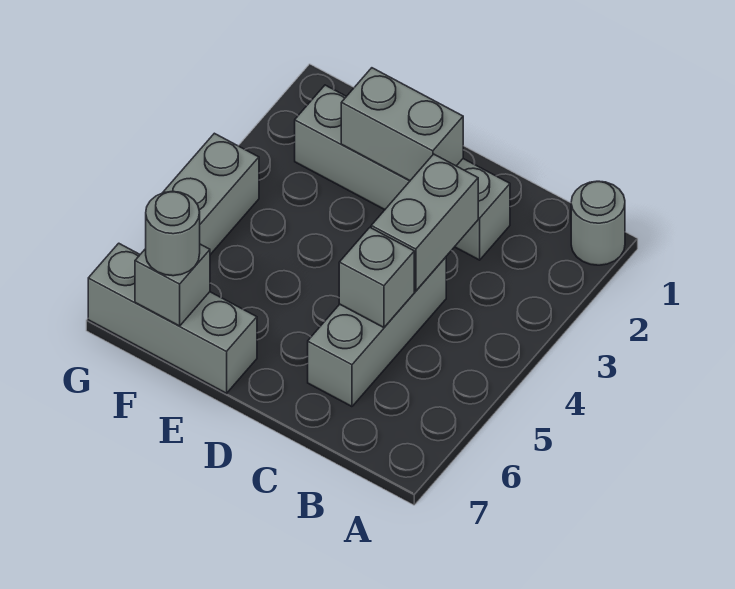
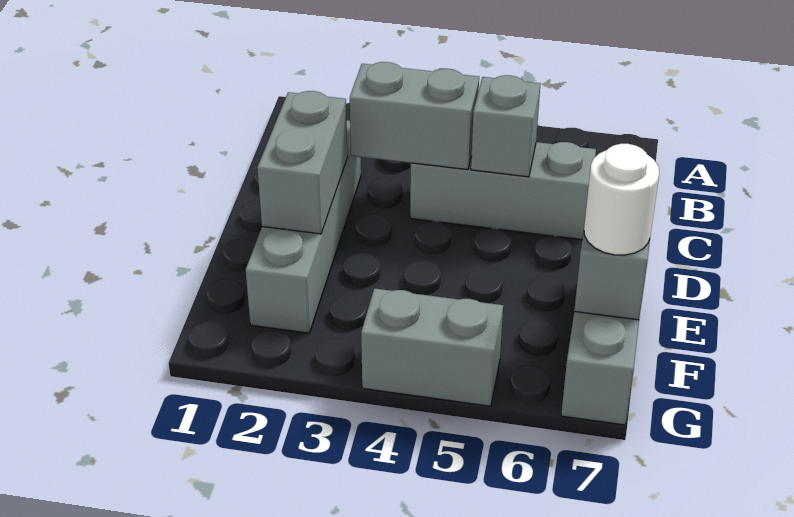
grey round brick A1 level 1 -> none
grey round brick F7 level 3 -> white round brick F7 level 3

